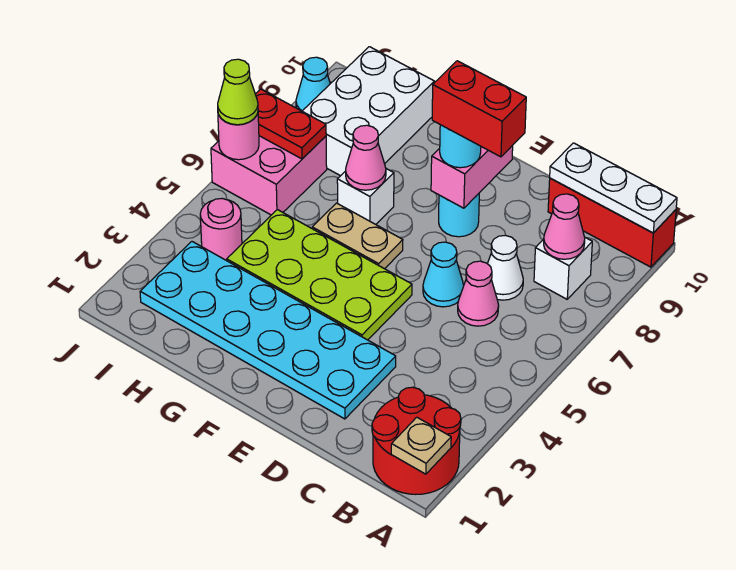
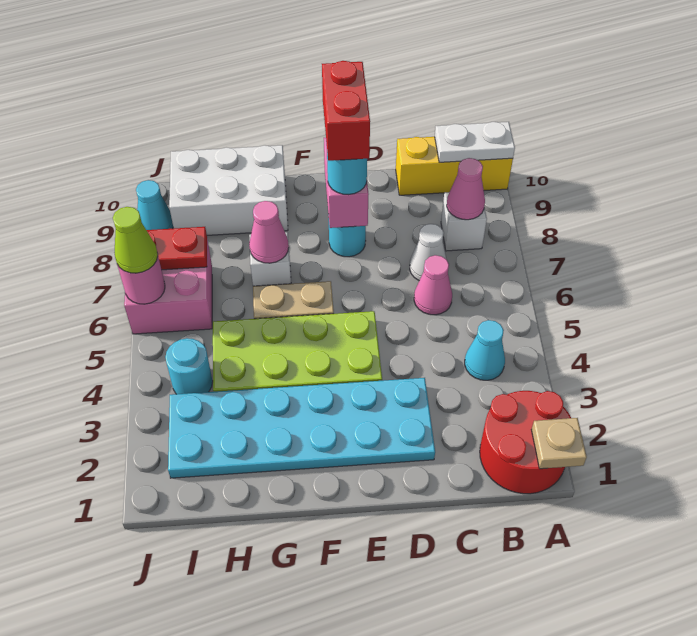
red brick A10:C10 level 1 -> yellow brick A10:C10 level 1
white plate A10:C10 level 2 -> white plate A10:B10 level 2
cyan cone D6 level 1 -> cyan cone B4 level 1
red brick D8:E8 level 4 -> red brick E8:E9 level 4
white brick H8:I10 level 1 -> white brick G9:I10 level 1
pink round brick I4 level 1 -> cyan round brick I4 level 1

